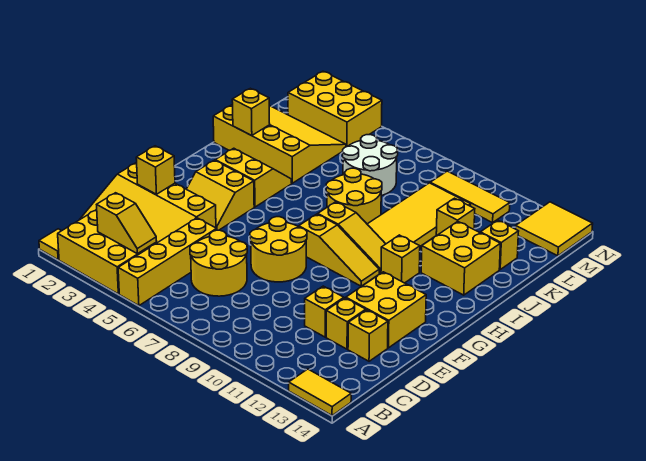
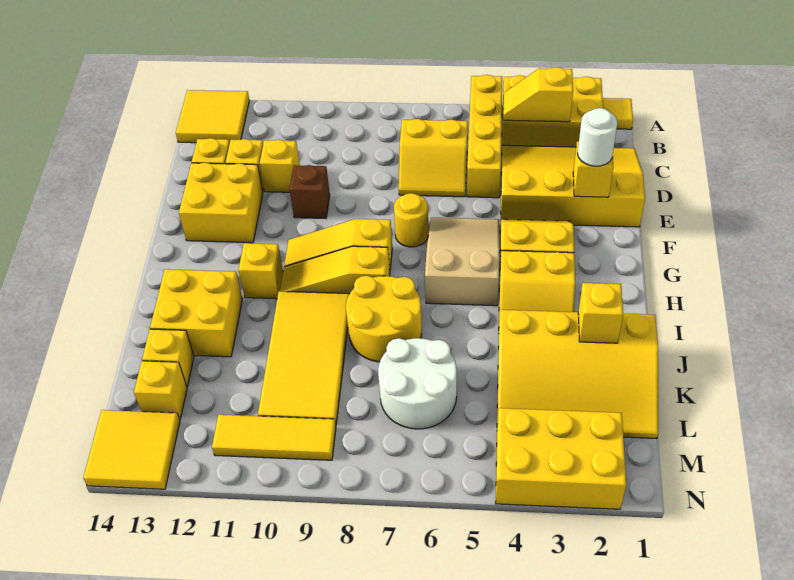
yellow tile A13:A14 level 1 -> yellow tile A13:B14 level 1
yellow round brick C6:D7 level 1 -> yellow slope C6:D7 level 1 top C
none -> white round brick E2 level 3
yellow round brick E7:F8 level 1 -> yellow round brick F7 level 1
none -> brown brick E10 level 1
none -> tan slope F5:H6 level 1 top H
yellow brick K11 level 1 -> yellow brick L13 level 1

